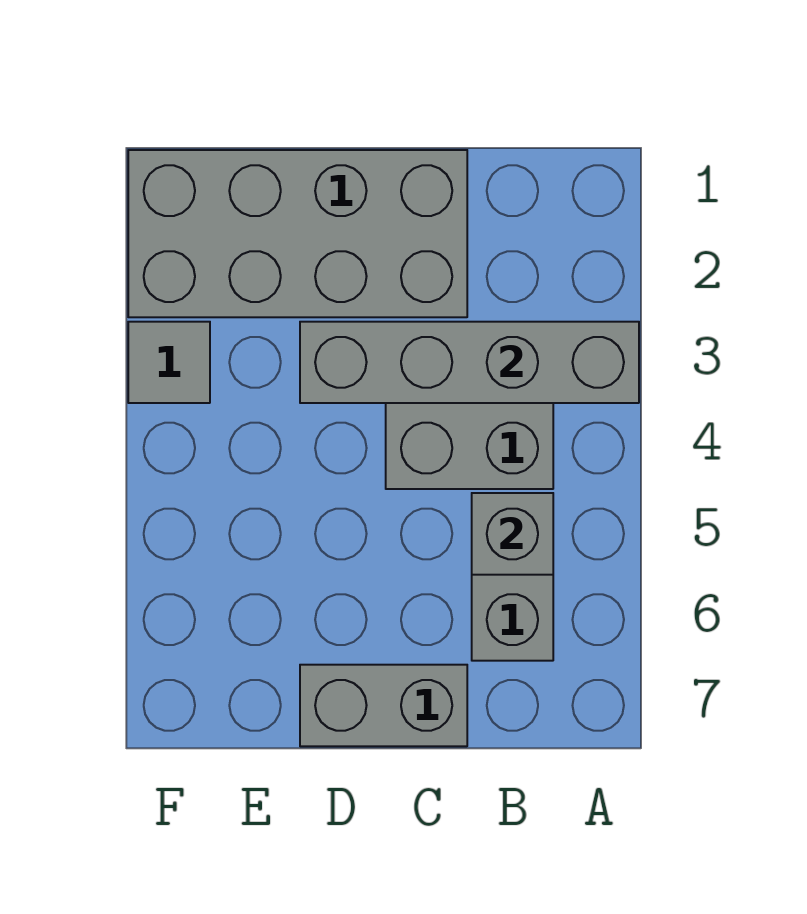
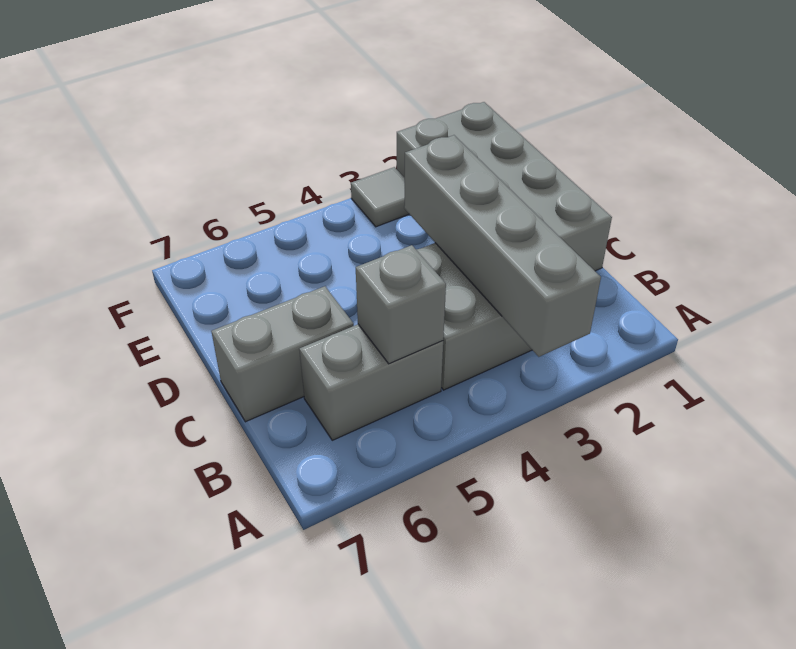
grey brick C7:D7 level 1 -> grey brick C6:C7 level 1

